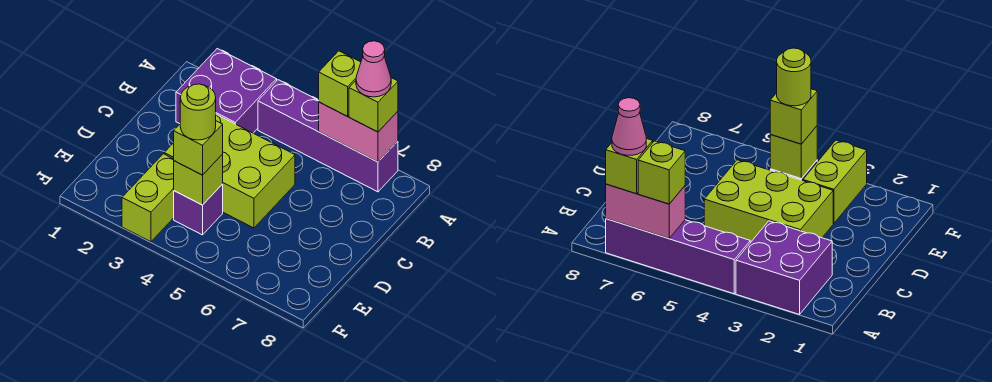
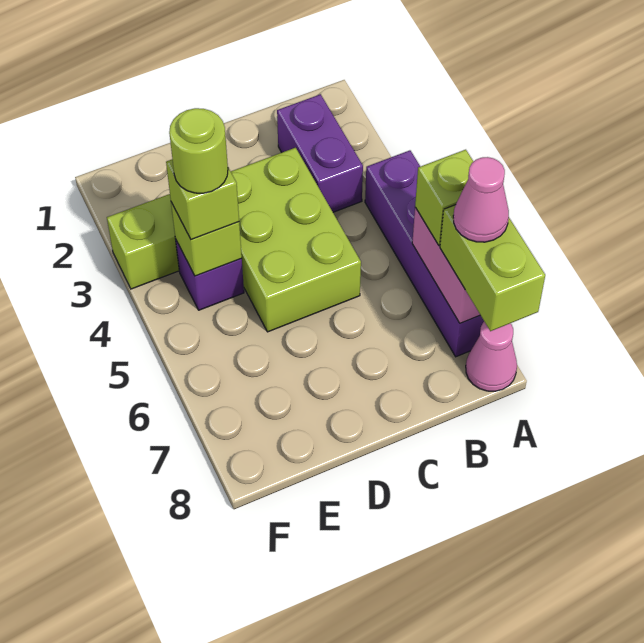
purple brick A2:B3 level 1 -> purple brick B2:B3 level 1
lime brick A7 level 3 -> lime brick A7:A8 level 3
none -> pink cone A8 level 1

